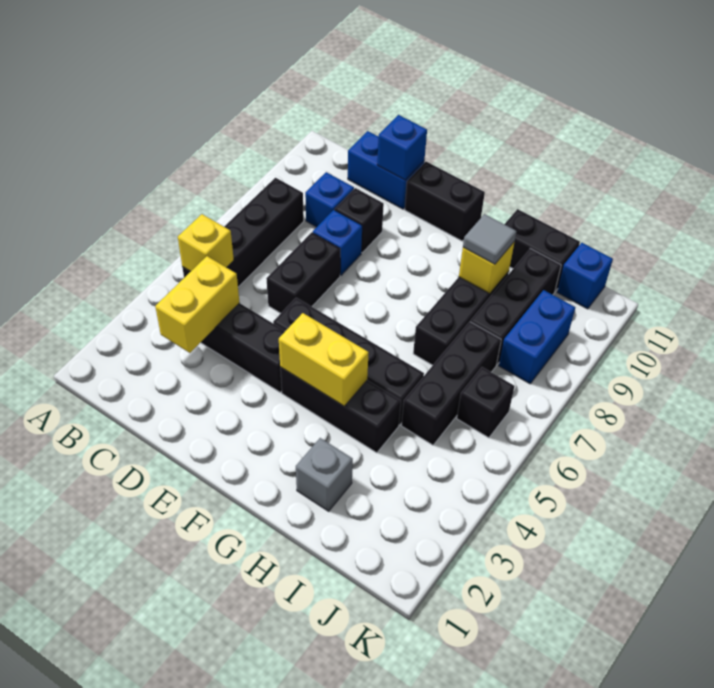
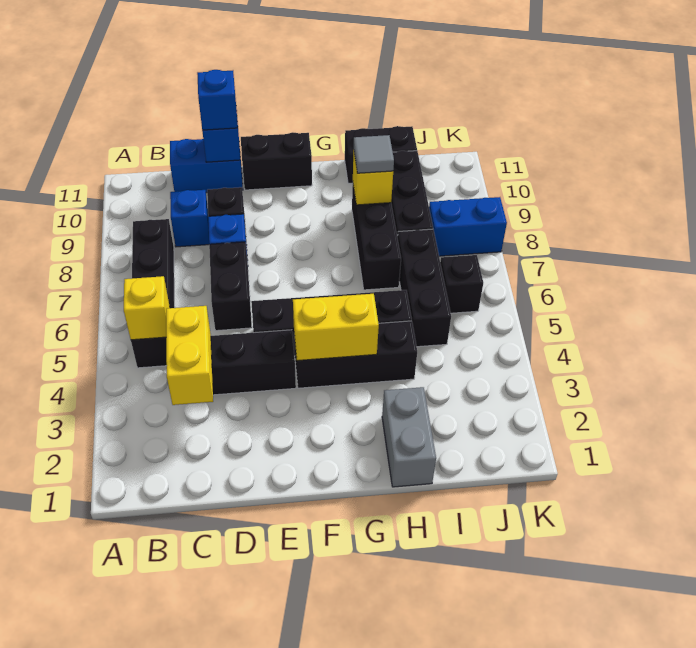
grey brick H2 level 1 -> grey brick H1:H2 level 1
blue brick J8:J9 level 1 -> blue brick J8:K8 level 1
blue brick J11 level 1 -> blue brick D11 level 3

